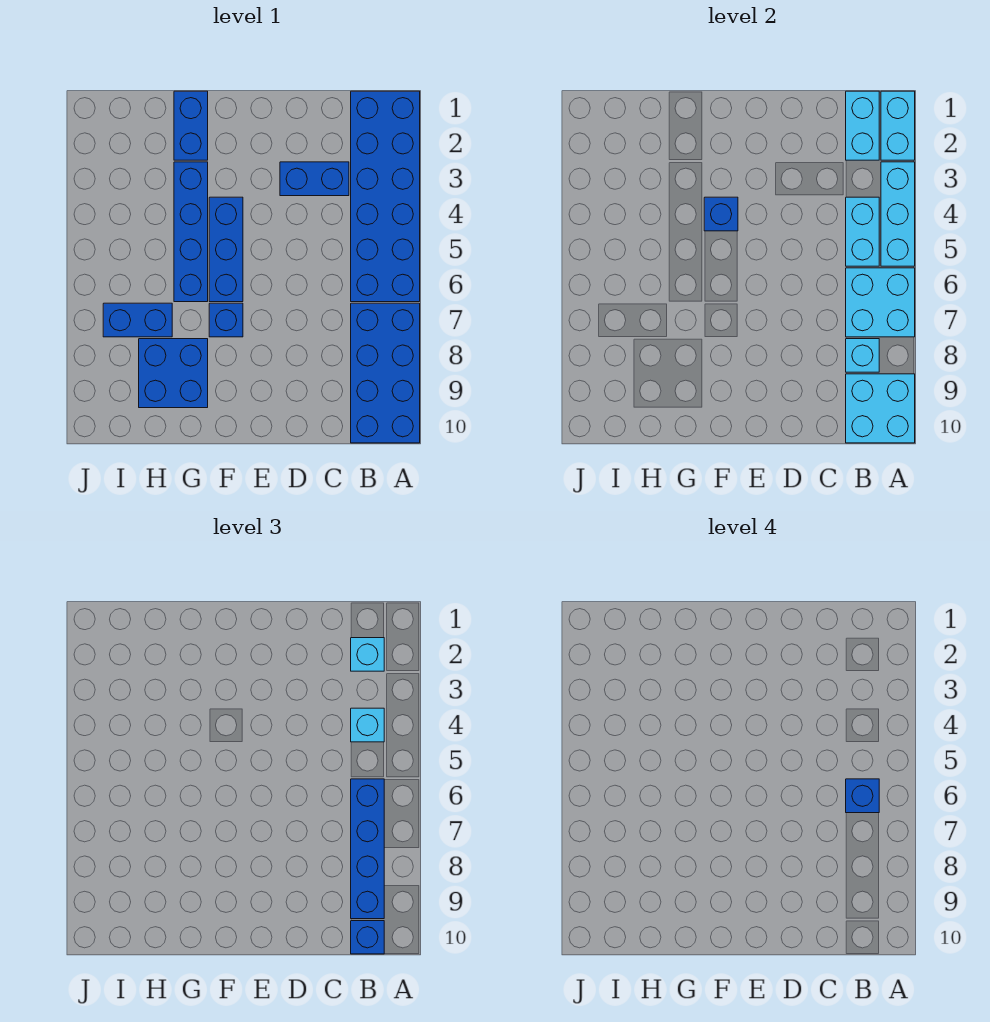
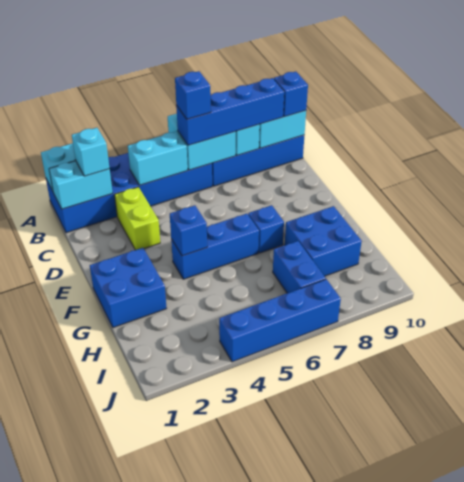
cyan brick A3:A5 level 2 -> none
cyan brick B4 level 3 -> none
blue brick C3:D3 level 1 -> lime brick C3:D3 level 1
blue brick G1:G2 level 1 -> blue brick F1:G2 level 1
blue brick G3:G6 level 1 -> blue brick J4:J7 level 1

